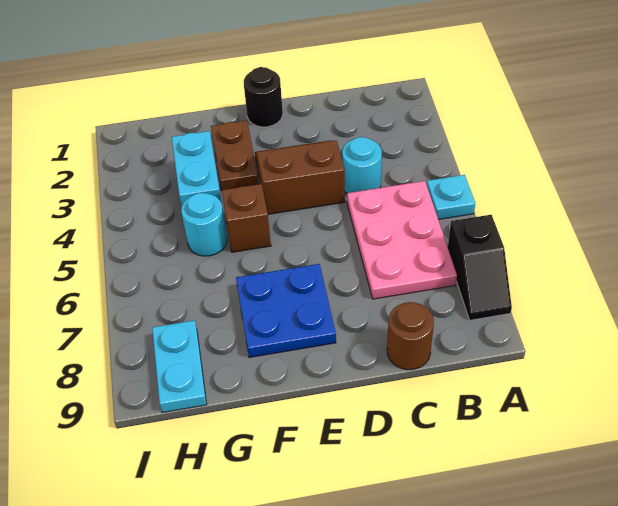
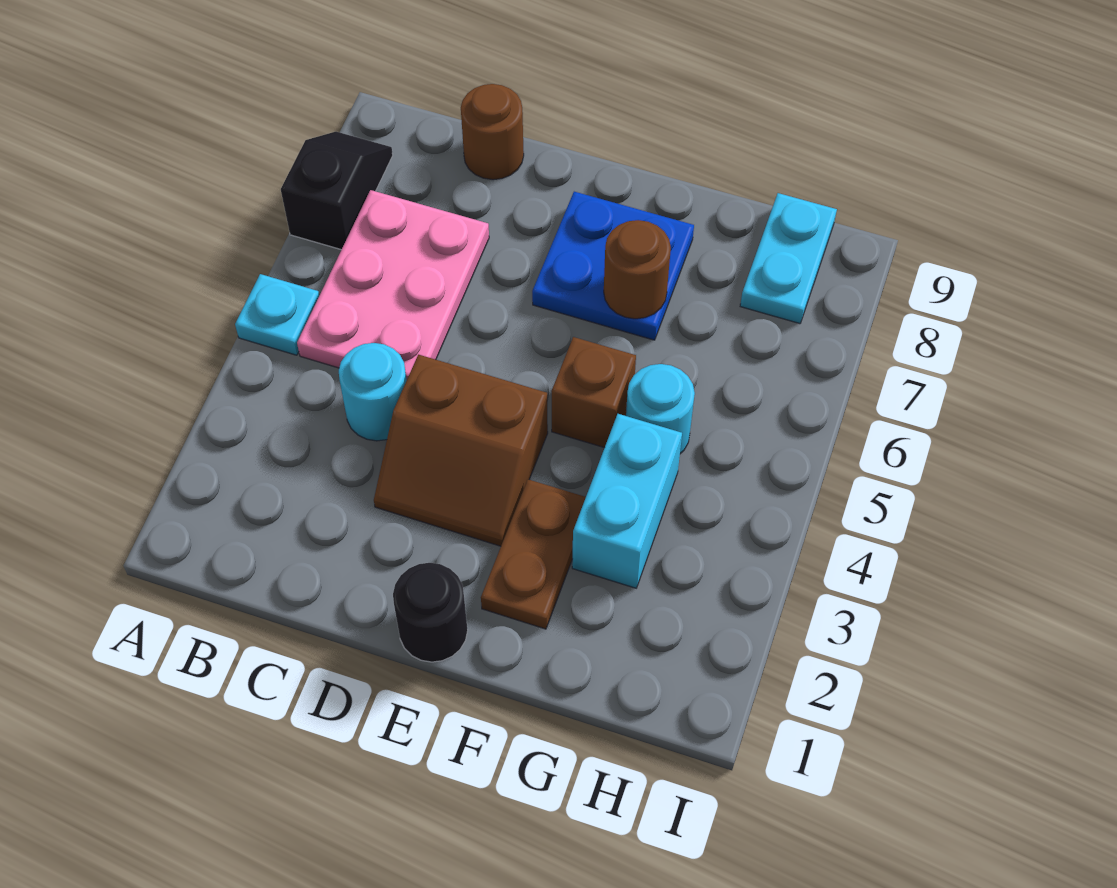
none -> brown round brick F7 level 2

